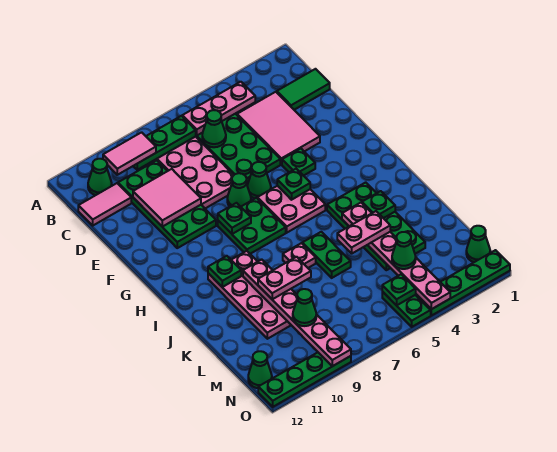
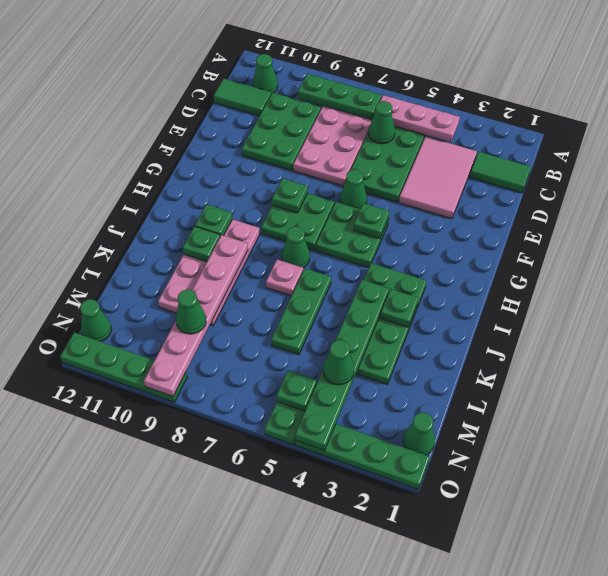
pink tile B9:B10 level 3 -> none
green plate C9:F10 level 1 -> green plate C9:E10 level 1
pink tile C11:C12 level 1 -> green tile C11:C12 level 1
pink tile D9:E10 level 2 -> none
green plate F4 level 1 -> green plate J10 level 2
green cone F7 level 1 -> green cone I7 level 1
pink plate G5:H6 level 1 -> green plate G5:H6 level 1
pink plate J4:O4 level 2 -> green plate J4:O4 level 2
green plate J6:K6 level 1 -> green plate J6:L6 level 1
pink plate K4:K5 level 3 -> none
pink plate K8:K9 level 3 -> none

